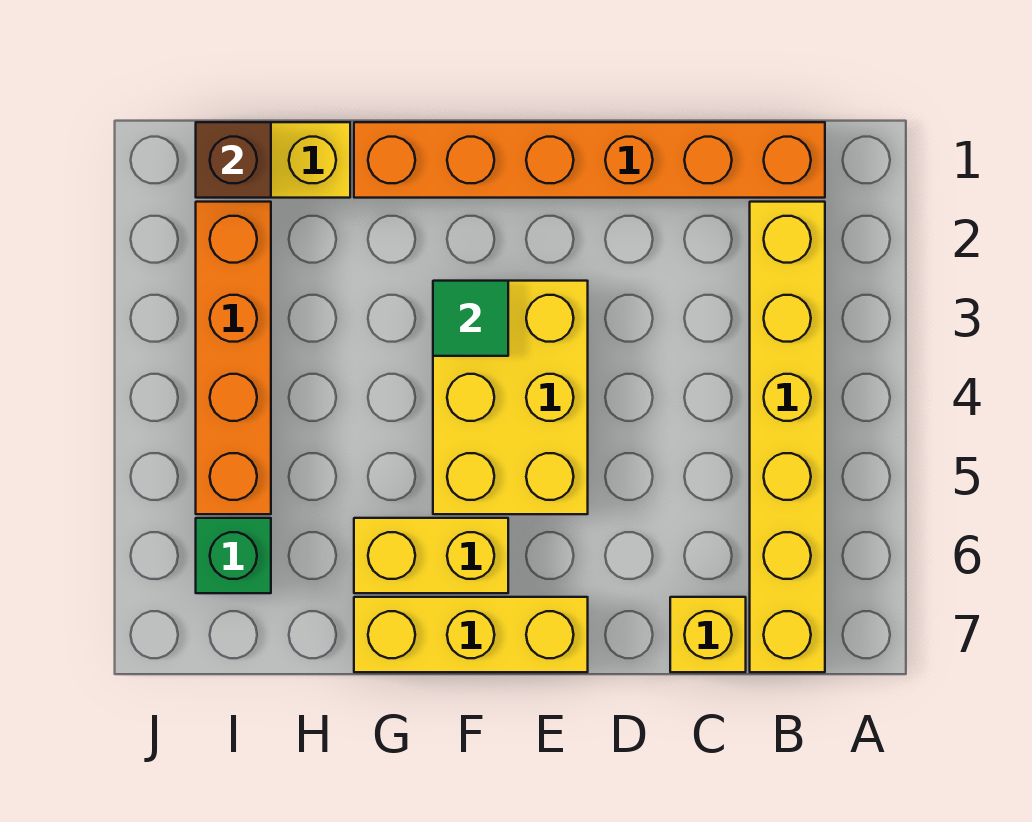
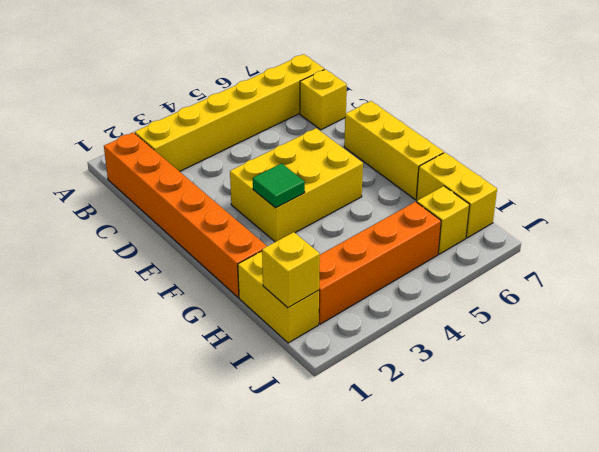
yellow brick F6:G6 level 1 -> yellow brick H7:I7 level 1
brown brick I1 level 2 -> yellow brick I1 level 2
green brick I6 level 1 -> yellow brick I6 level 1

